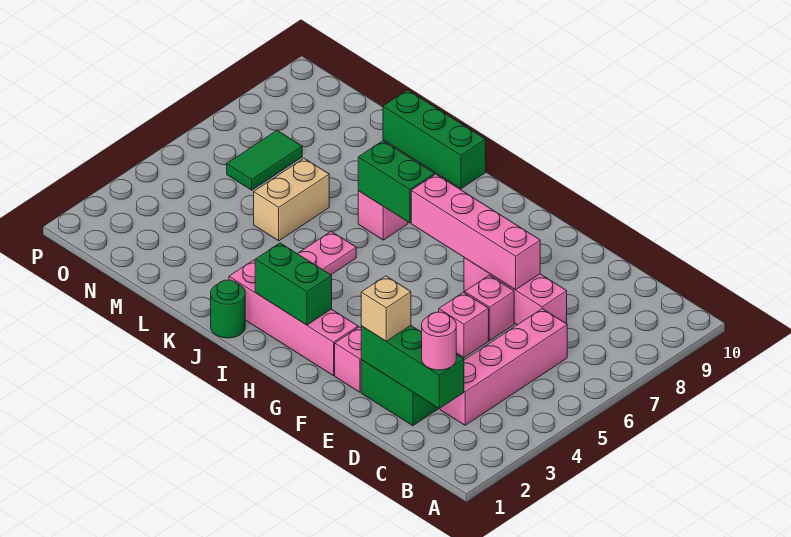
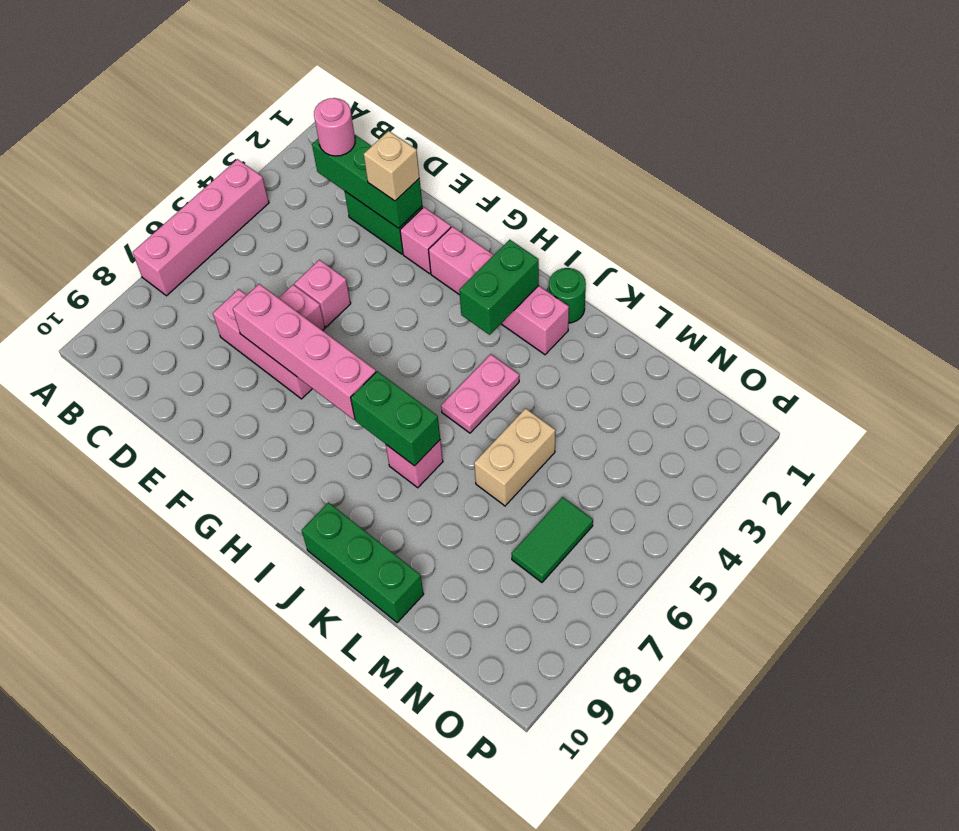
pink brick C3:C6 level 1 -> pink brick A4:A7 level 1
green brick H2:I2 level 2 -> green brick I2:I3 level 2

